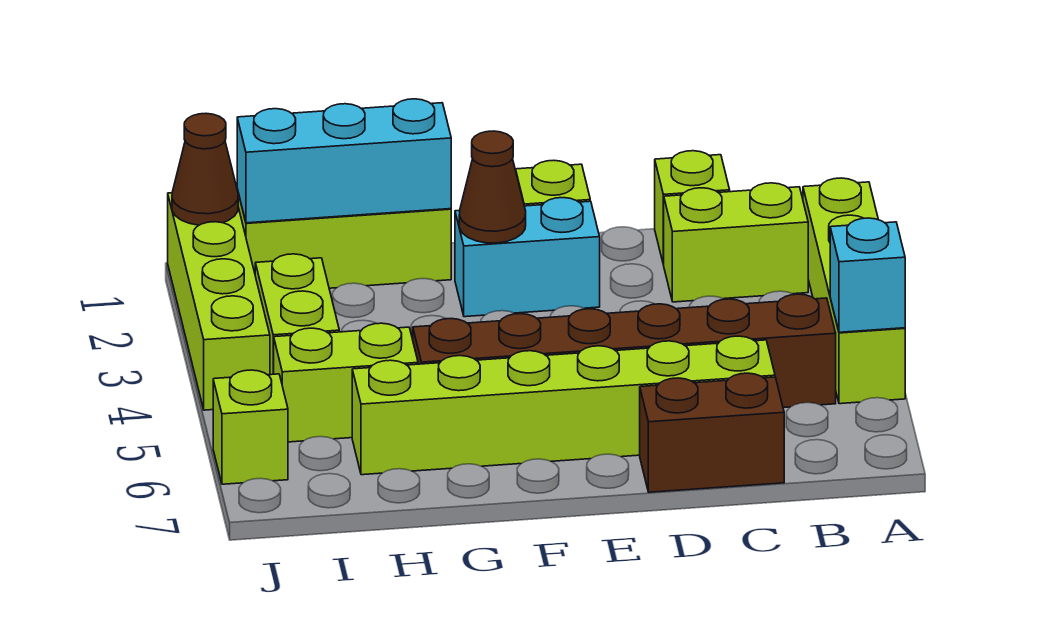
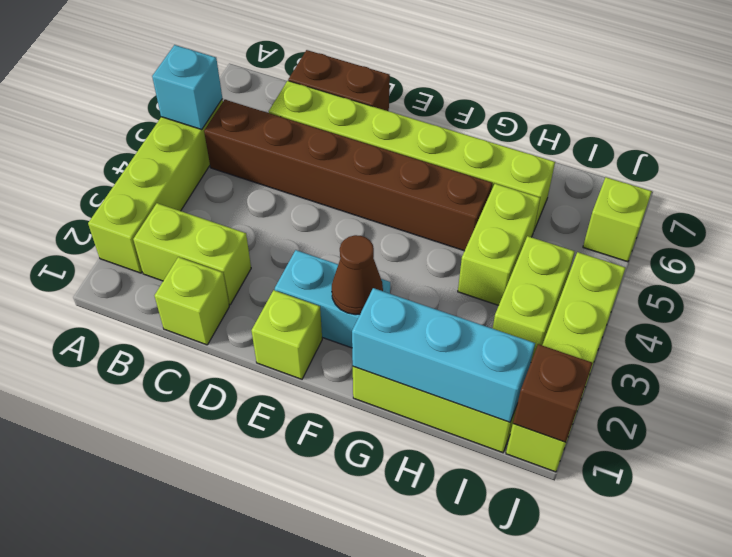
lime brick H5:I5 level 1 -> lime brick H4:H5 level 1
brown cone J1 level 2 -> brown brick J1 level 2

